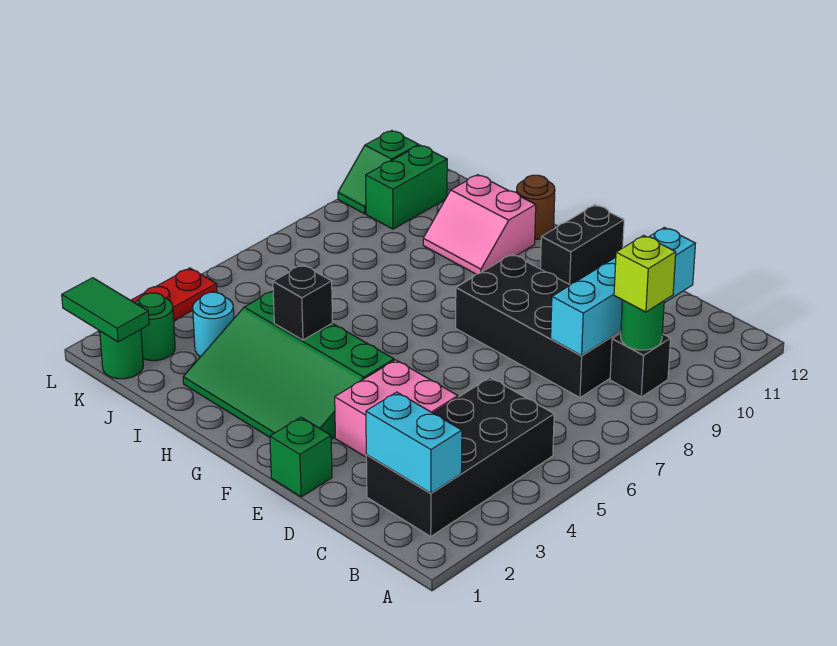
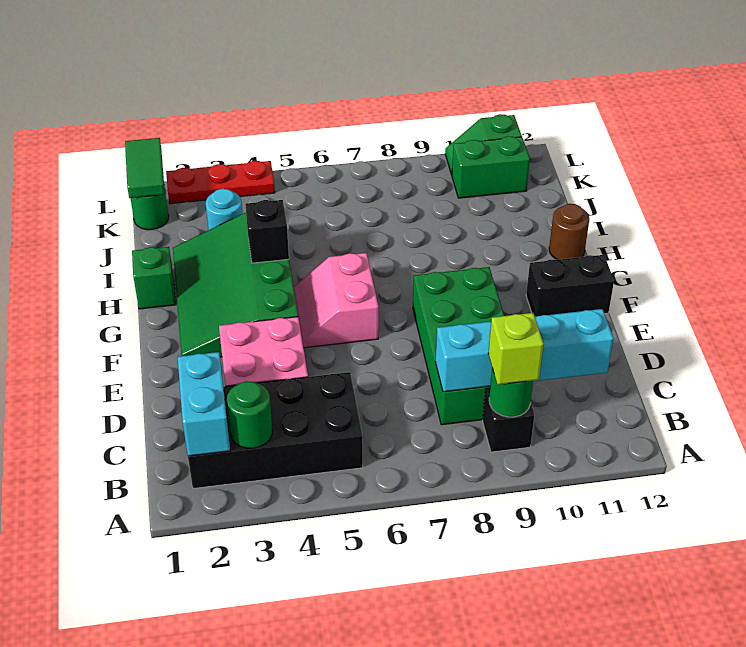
black brick C8:F9 level 1 -> green brick C8:F9 level 1
green brick E1 level 1 -> green brick H1 level 1
pink slope H10:I11 level 1 top 11 -> pink slope F5:G6 level 1 top 6
green round brick K2 level 1 -> green round brick B3 level 2

